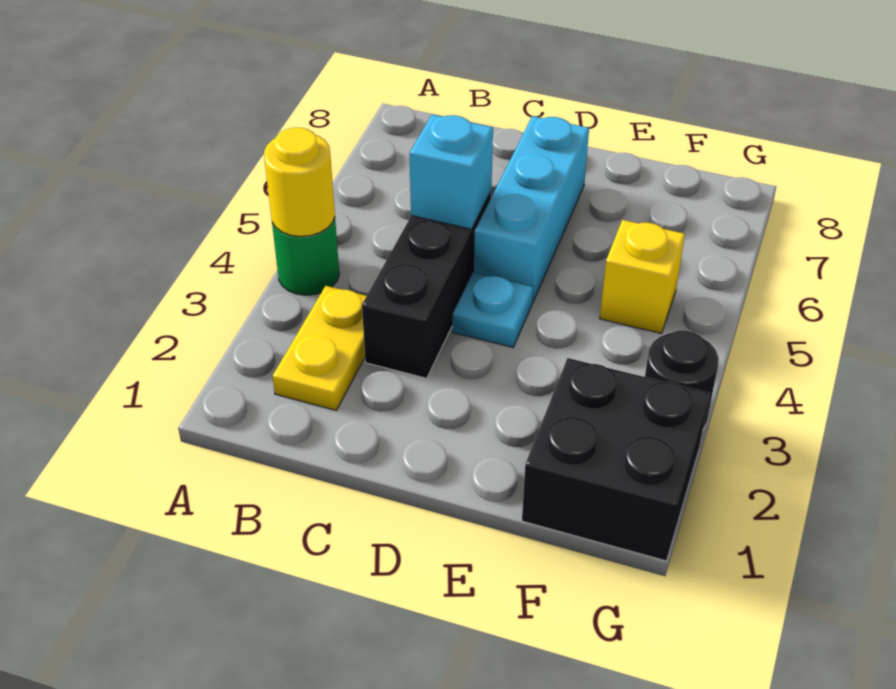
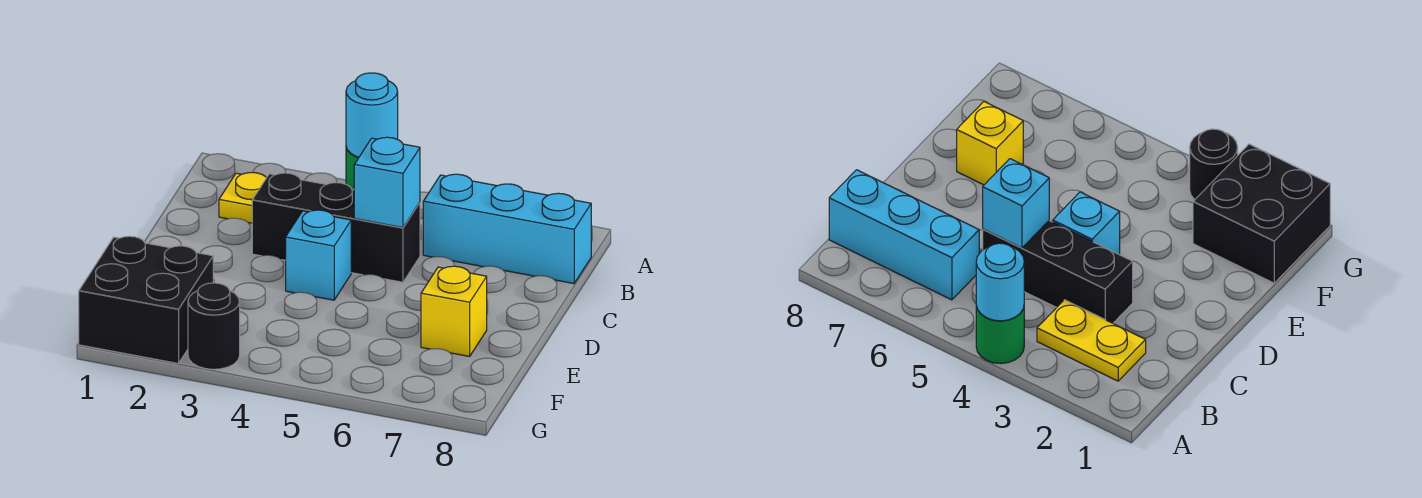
yellow round brick A4 level 2 -> cyan round brick A4 level 2
cyan plate D4 level 1 -> cyan brick D4 level 1
cyan brick D5:D7 level 1 -> cyan brick B6:B8 level 1
yellow brick F5 level 1 -> yellow brick E7 level 1

